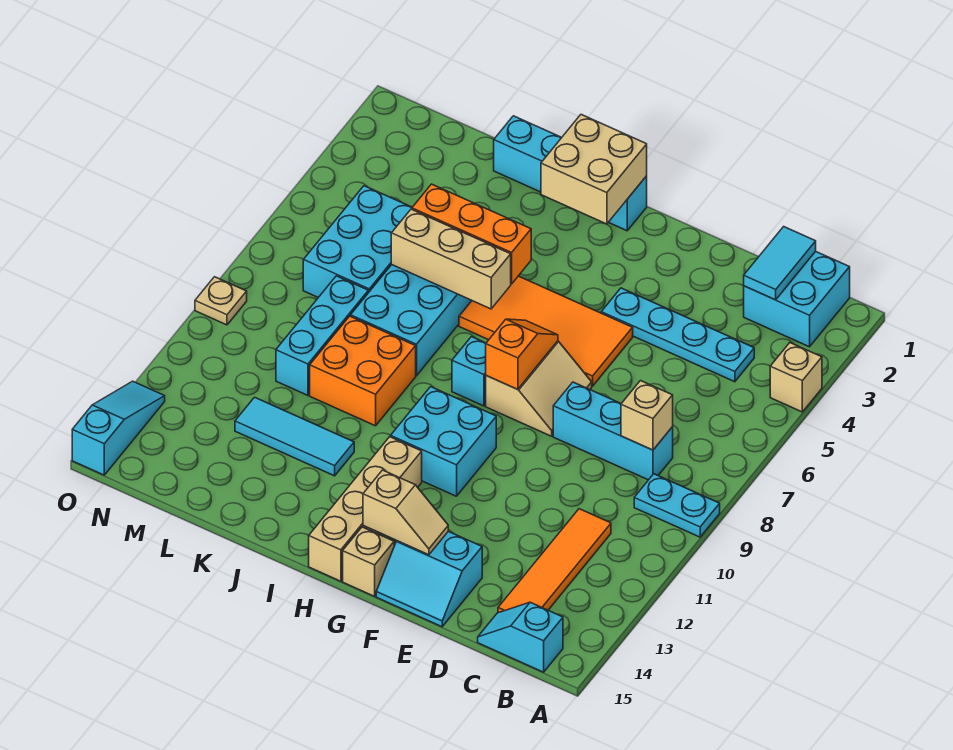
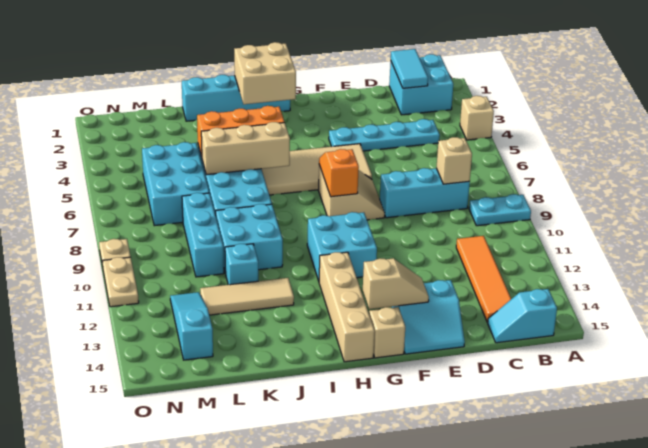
orange tile F5:I6 level 1 -> tan tile F5:I6 level 1
cyan brick H8 level 1 -> cyan brick K11 level 1
orange brick J9:K10 level 1 -> cyan brick J9:K10 level 1
cyan tile J12:L12 level 1 -> tan tile J12:L12 level 1
none -> tan plate O10:O11 level 1
cyan slope O13:O15 level 1 top 15 -> cyan slope M12:M14 level 1 top 14

